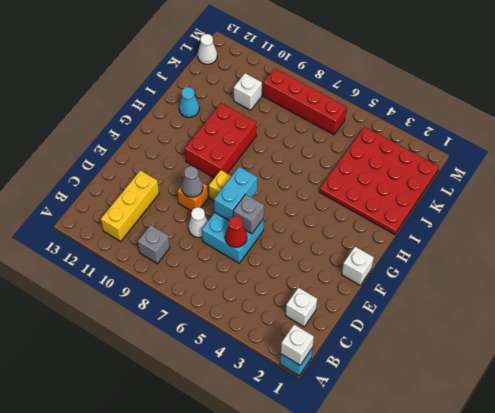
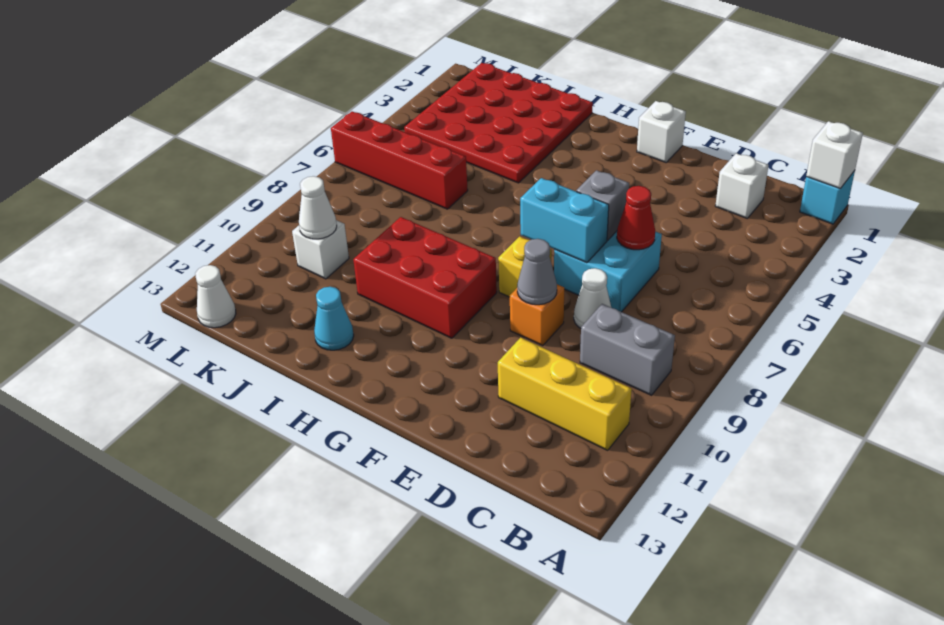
grey brick B9 level 1 -> grey brick B9:C9 level 1
none -> white cone K10 level 2
red brick L6:L9 level 1 -> red brick J6:M6 level 1

